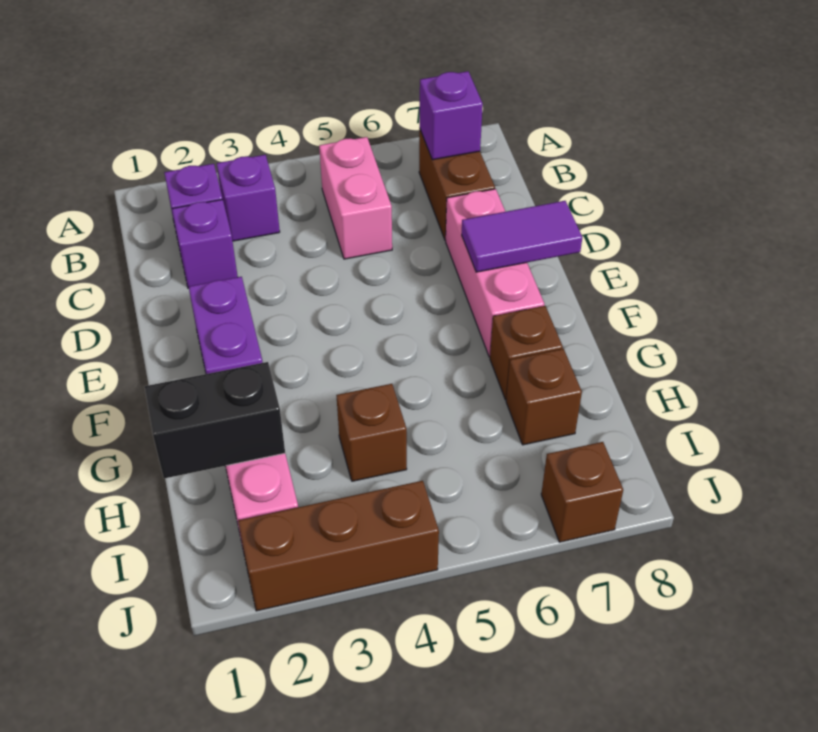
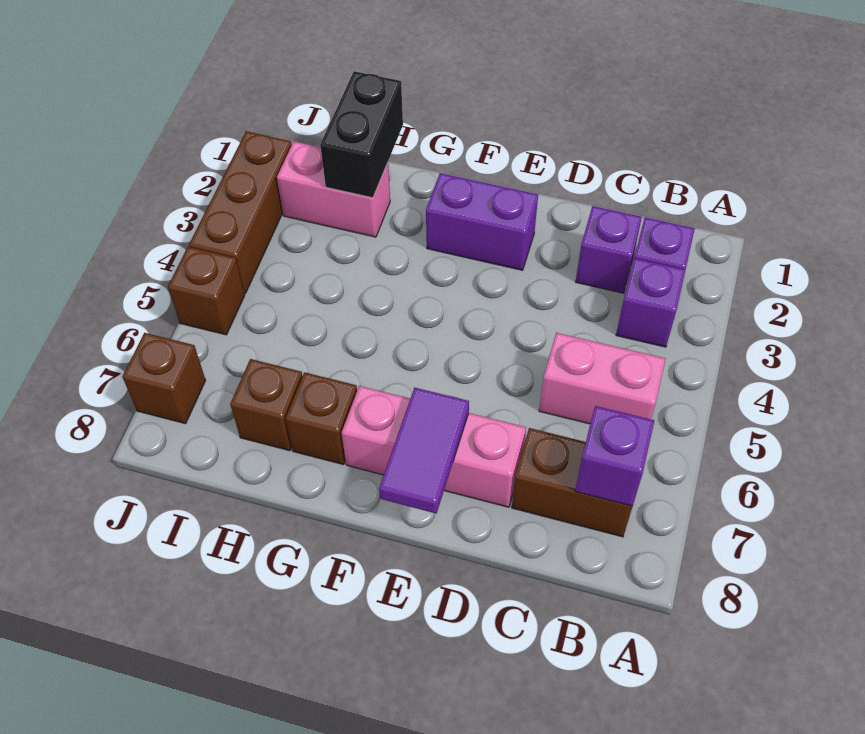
brown brick H4 level 1 -> brown brick J5 level 1

